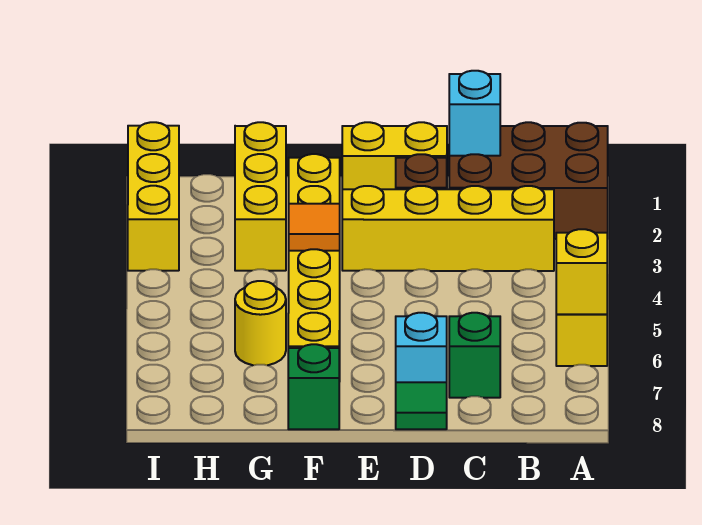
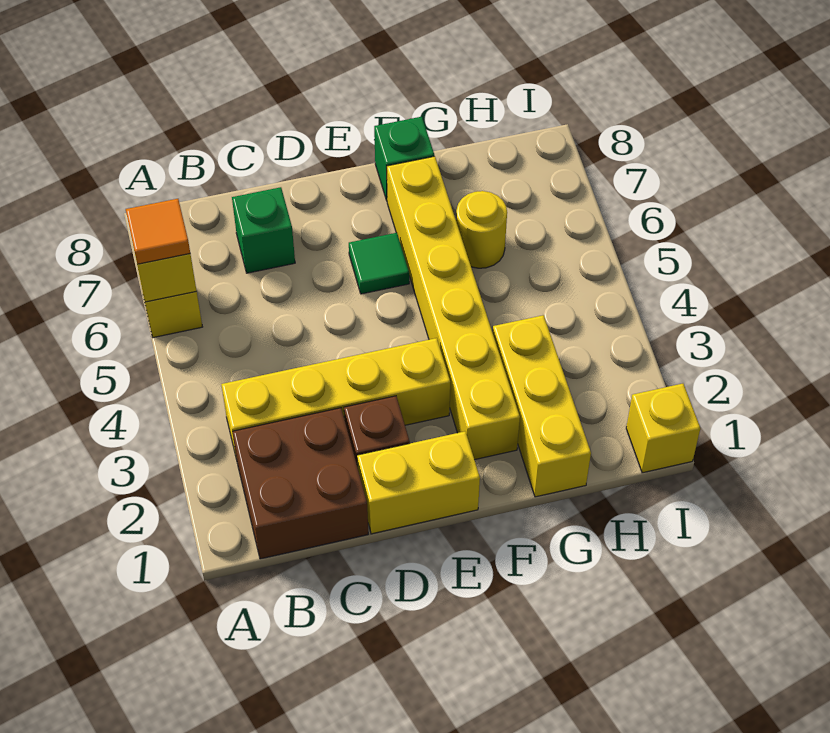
brown brick A1:C2 level 1 -> brown brick B1:C2 level 1
cyan brick C1 level 2 -> none
cyan brick D7 level 1 -> none
green tile D8 level 1 -> green tile E6 level 1
orange tile F4 level 2 -> orange tile A6 level 3
yellow brick I1:I3 level 1 -> yellow brick I1 level 1

